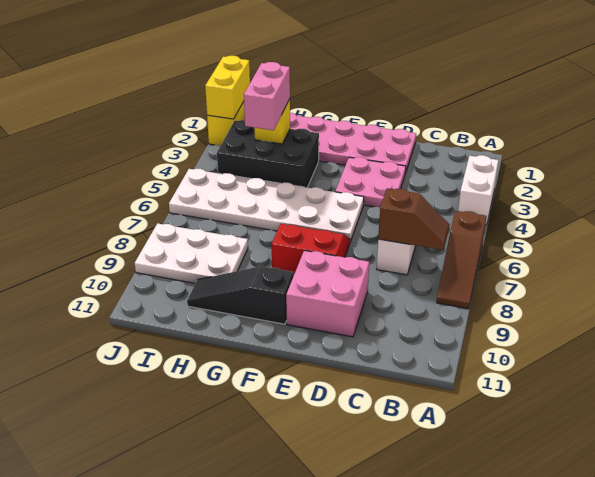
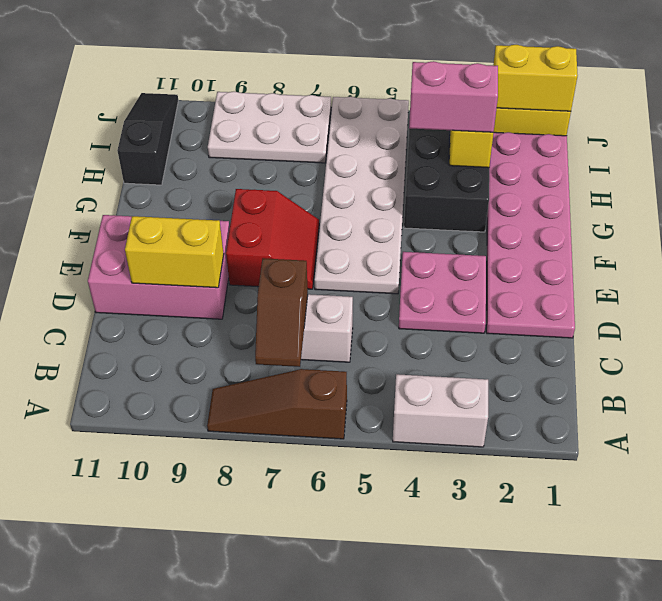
pink brick D9:E10 level 1 -> pink brick D9:E11 level 1
none -> yellow brick D9:D10 level 2
black slope F10:H10 level 1 top F -> black slope H11:J11 level 1 top H
white plate H8:J9 level 1 -> white plate I7:J9 level 1

